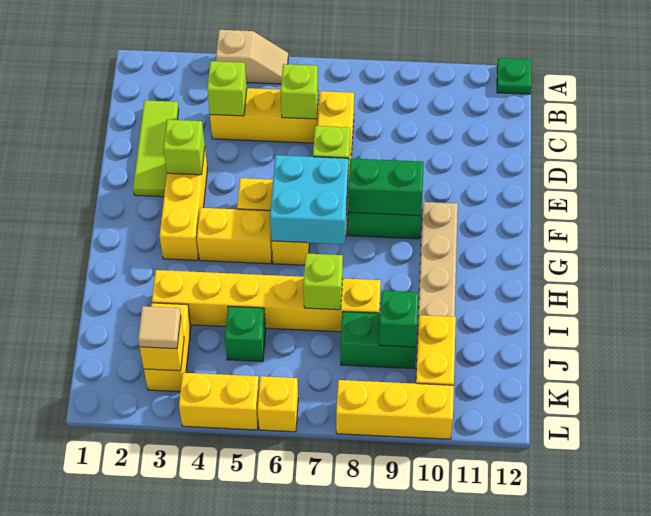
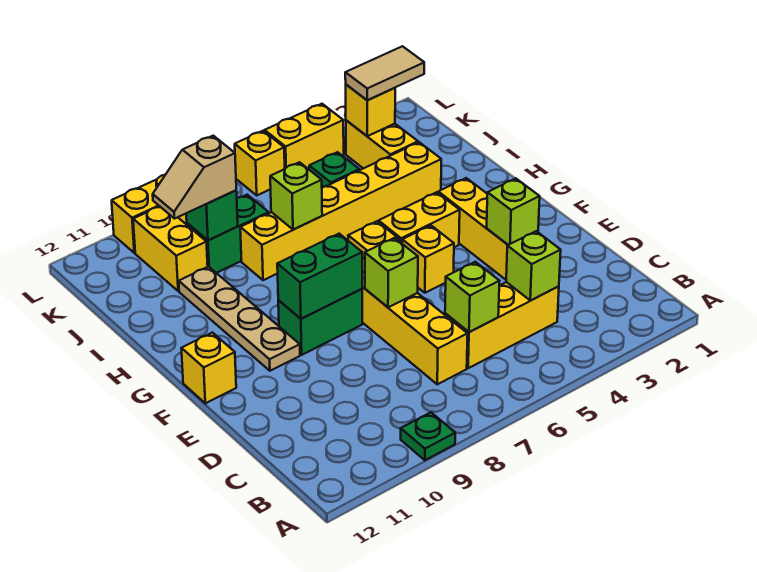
tan slope A4:A5 level 1 top 4 -> tan slope J9:J10 level 3 top 9
green plate A12 level 1 -> green plate A9 level 1
lime tile C2:E2 level 1 -> none
cyan brick F6:G7 level 2 -> none
none -> yellow brick F12 level 1
tan tile K3 level 3 -> tan tile K2:K3 level 3

